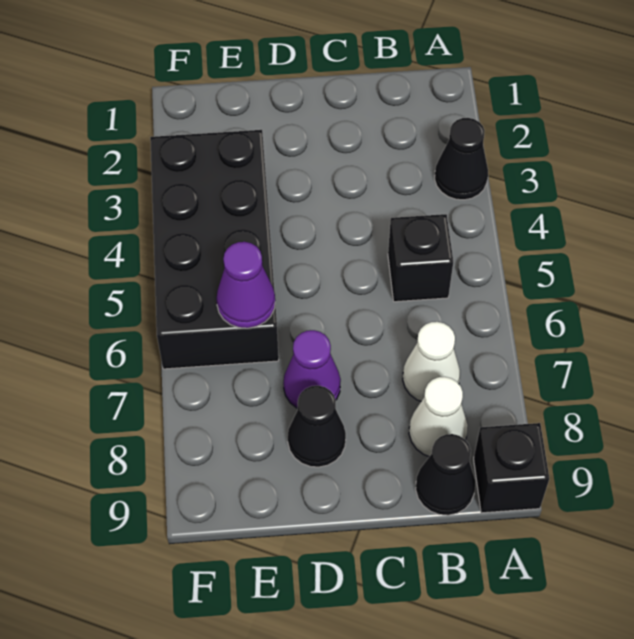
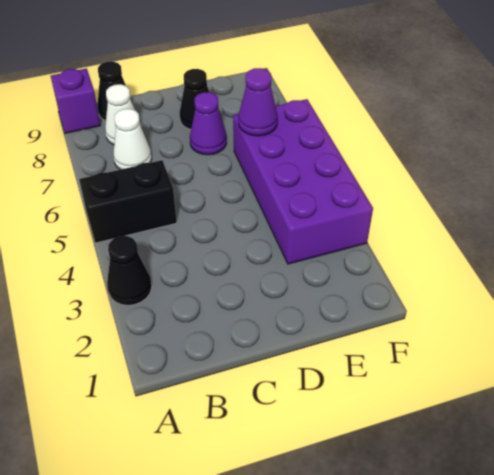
black brick A9 level 1 -> purple brick A9 level 1
black brick B5 level 1 -> black brick A5:B5 level 1
black brick E3:F6 level 1 -> purple brick E3:F6 level 1

